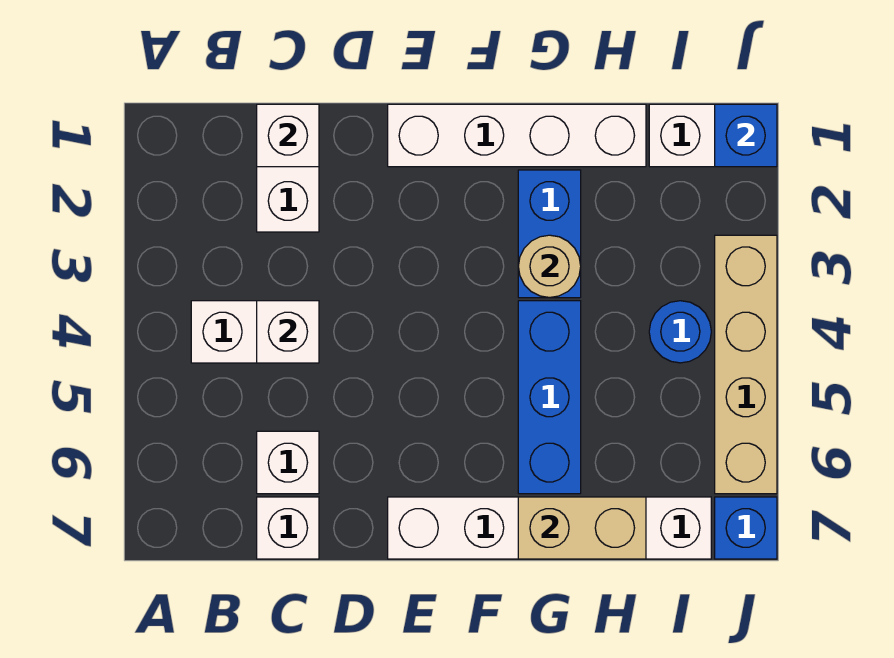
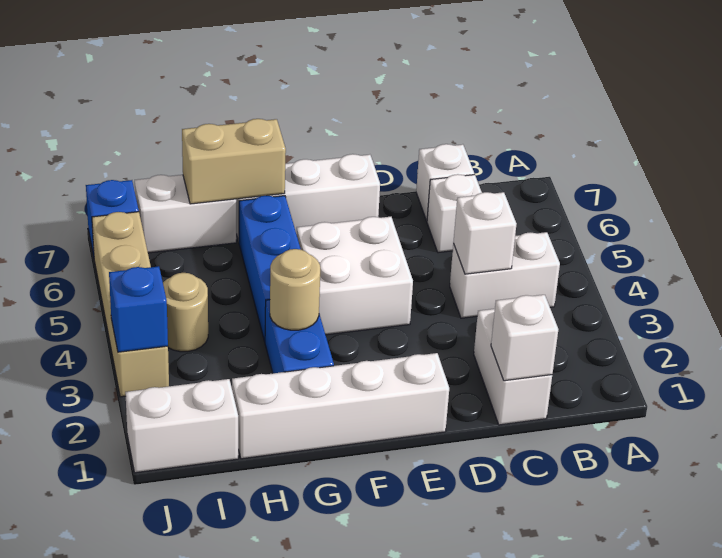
none -> white brick E4:F5 level 1
blue round brick I4 level 1 -> tan round brick I4 level 1
blue brick J1 level 2 -> blue brick J3 level 2

